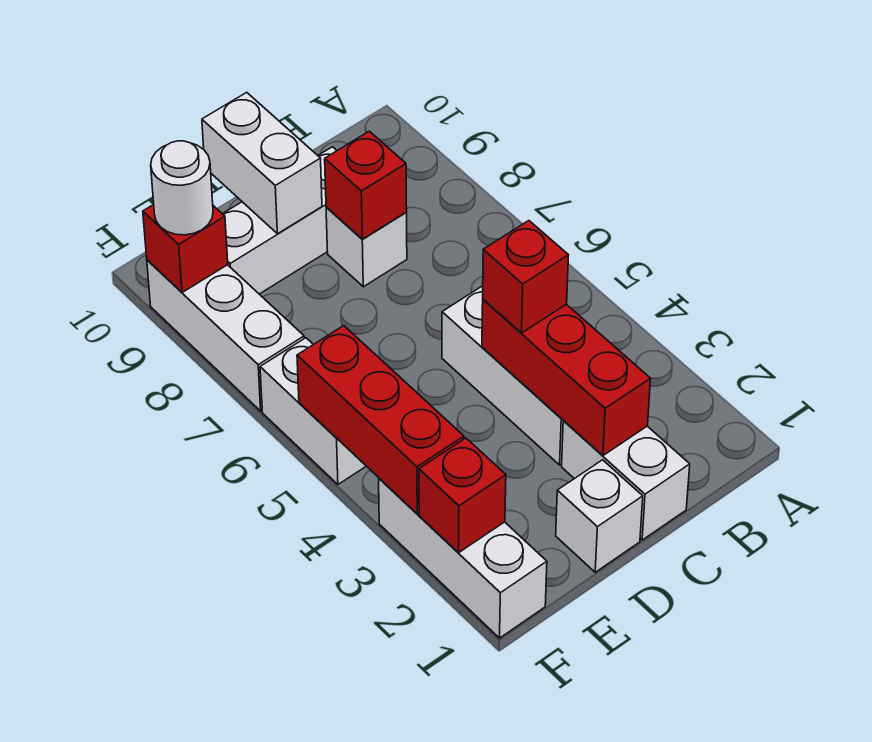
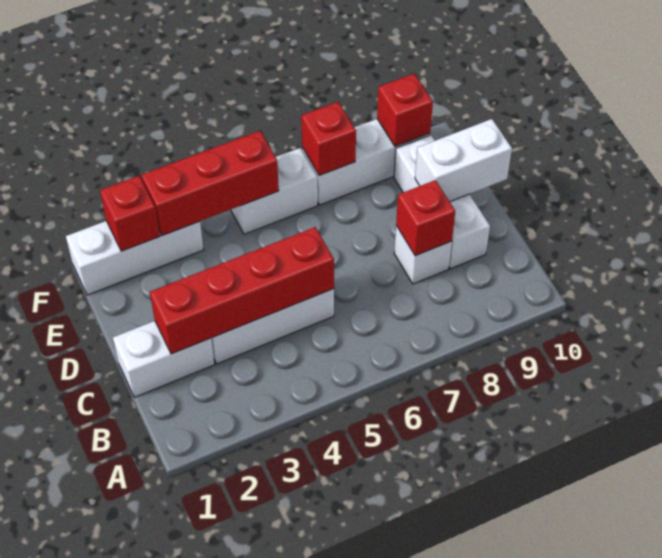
red brick C2:C4 level 2 -> red brick C2:C5 level 2
red brick C4 level 3 -> red brick F7 level 2
white brick D1 level 1 -> none
white round brick F9 level 3 -> none

